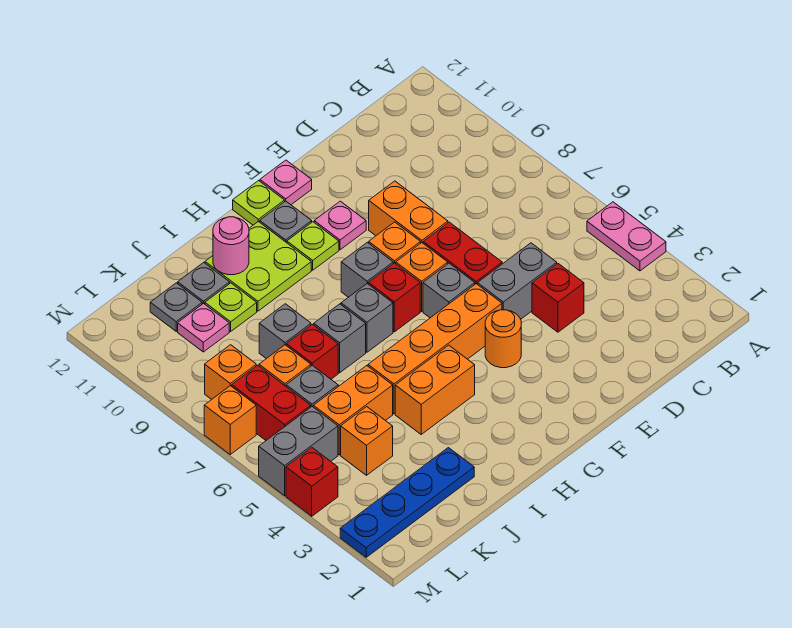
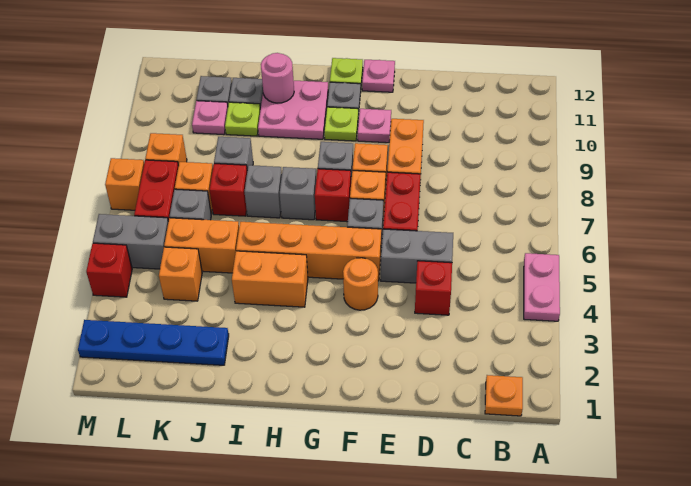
none -> orange plate B1 level 1
lime plate H10:I11 level 1 -> pink plate H10:I11 level 1

